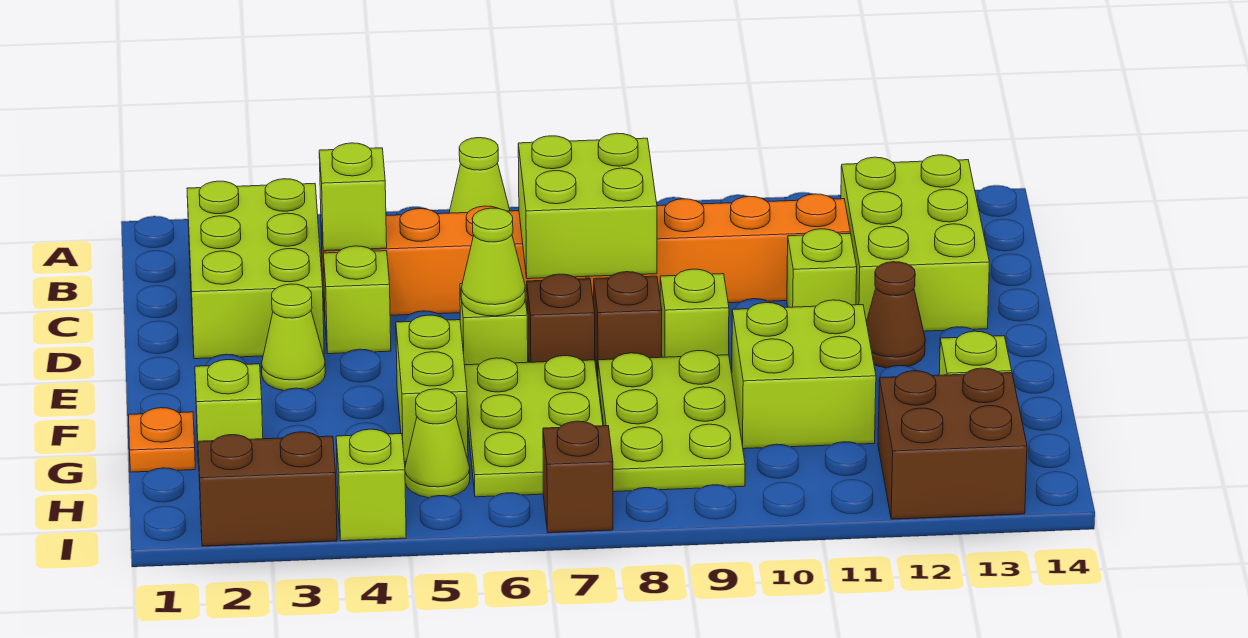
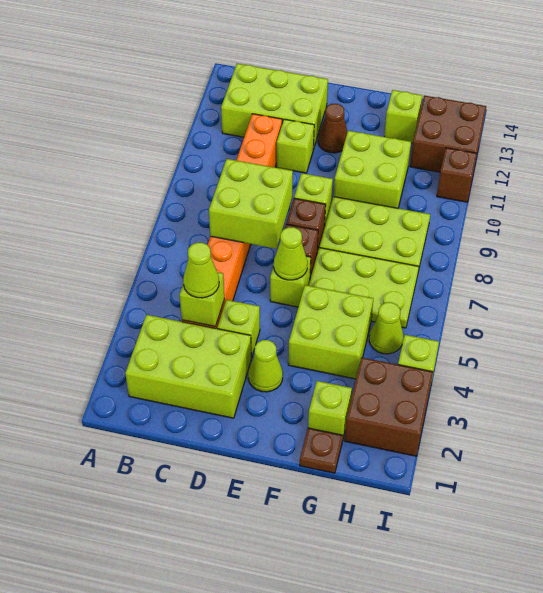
lime cone A6 level 1 -> lime cone C4 level 3
lime brick F5:G5 level 1 -> lime brick F4:G5 level 1
orange plate G1 level 1 -> brown plate G1 level 1
brown brick I2:I3 level 1 -> brown brick H2:I3 level 1
brown brick I7 level 1 -> brown brick I11 level 1

